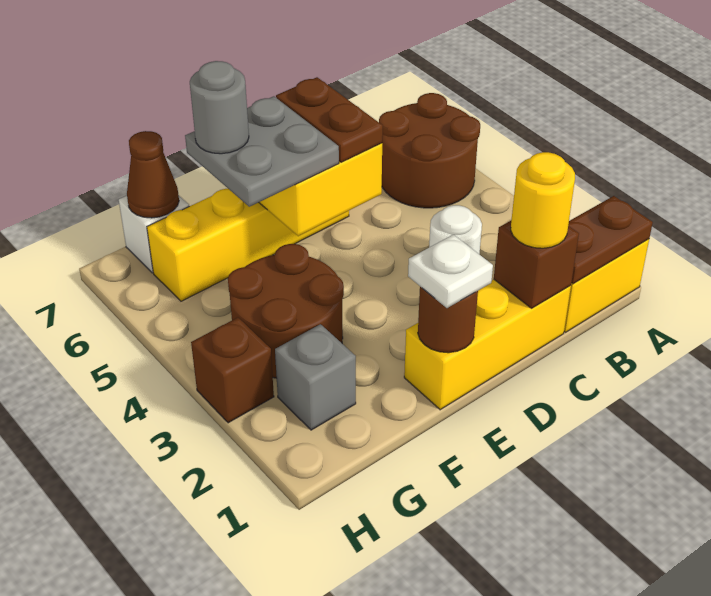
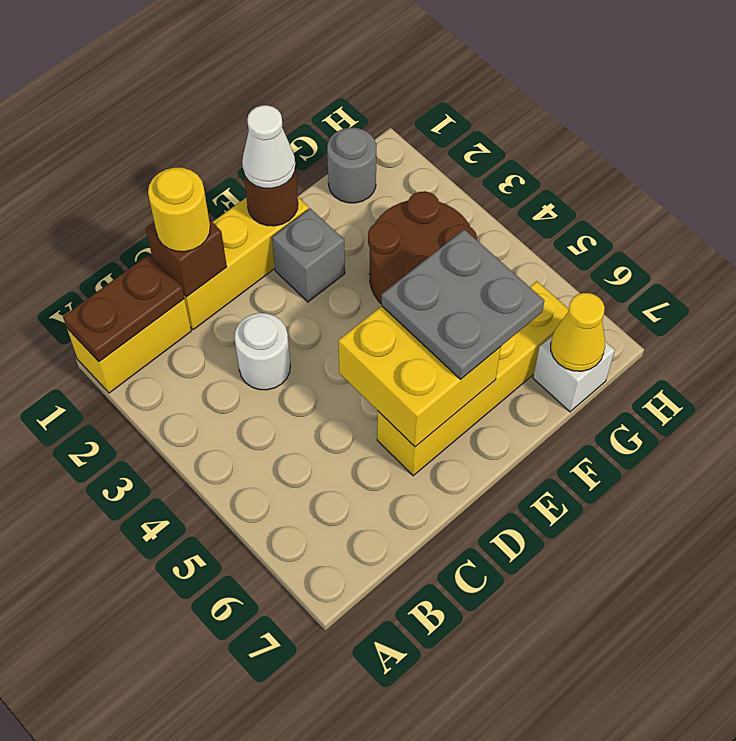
brown round brick A5:B6 level 1 -> none
brown plate D5:D6 level 3 -> none
white plate E1 level 3 -> white cone E1 level 3
grey round brick F6 level 4 -> grey round brick G1 level 1
grey brick G2 level 1 -> grey brick E2 level 1
brown cone G7 level 2 -> yellow cone G7 level 2
brown brick H3 level 1 -> none

